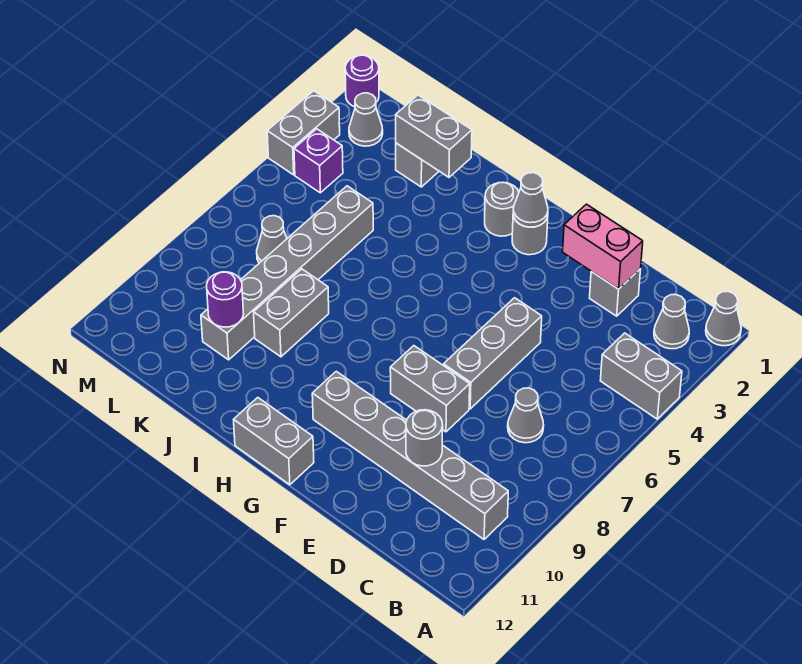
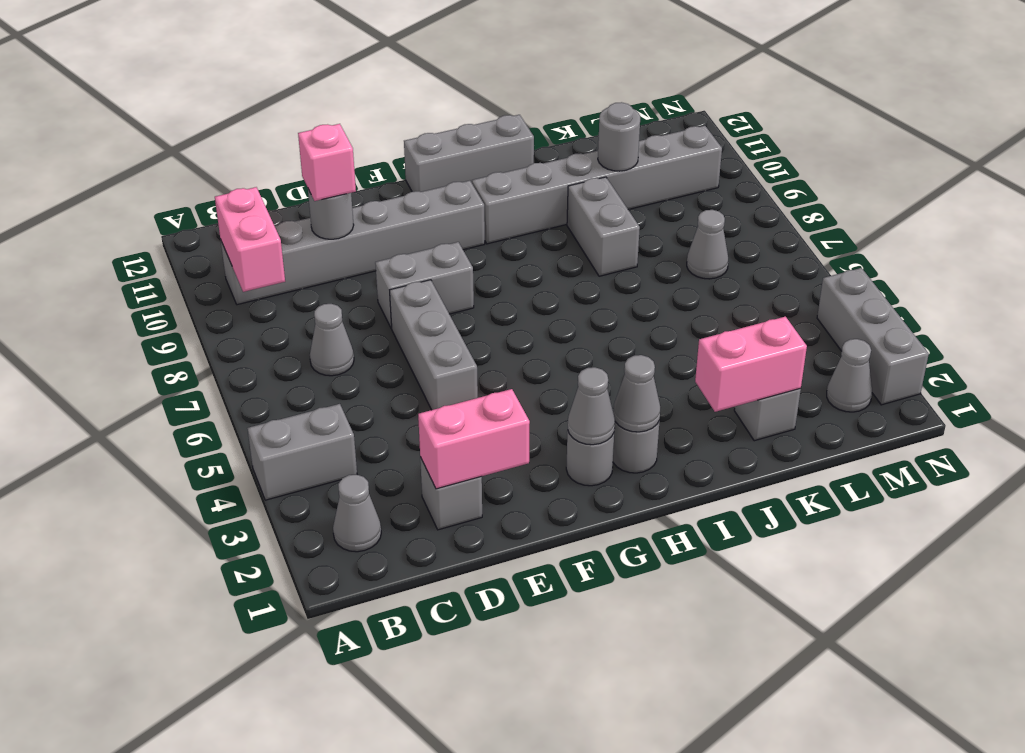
grey cone A1 level 1 -> grey cone H2 level 2
none -> pink brick B9:B10 level 2
none -> pink brick D10 level 3
grey brick G12:H12 level 1 -> grey brick G12:I12 level 1
grey brick J2:K2 level 2 -> pink brick J2:K2 level 2
grey brick K5:K10 level 1 -> grey brick H10:M10 level 1
purple round brick K10 level 2 -> grey round brick K10 level 2
purple brick M4 level 1 -> none
purple round brick N1 level 1 -> none
grey brick N3:N4 level 1 -> grey brick N2:N4 level 1

